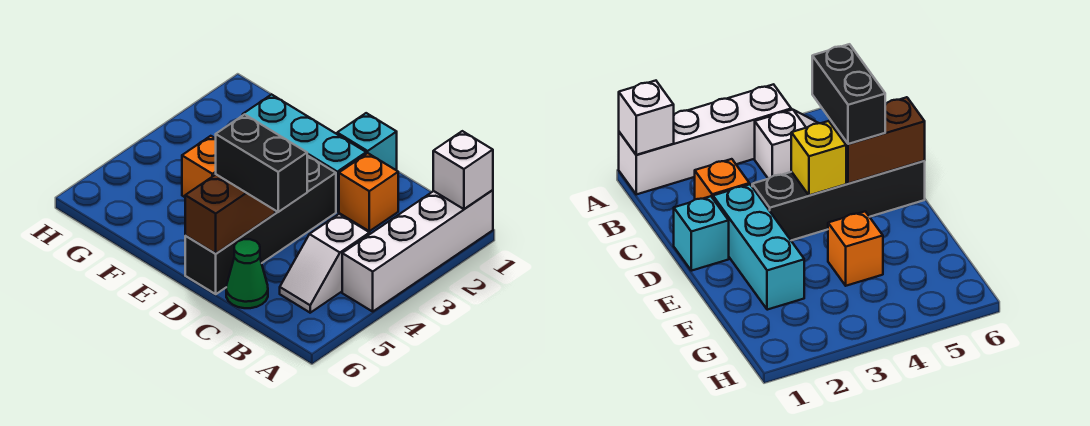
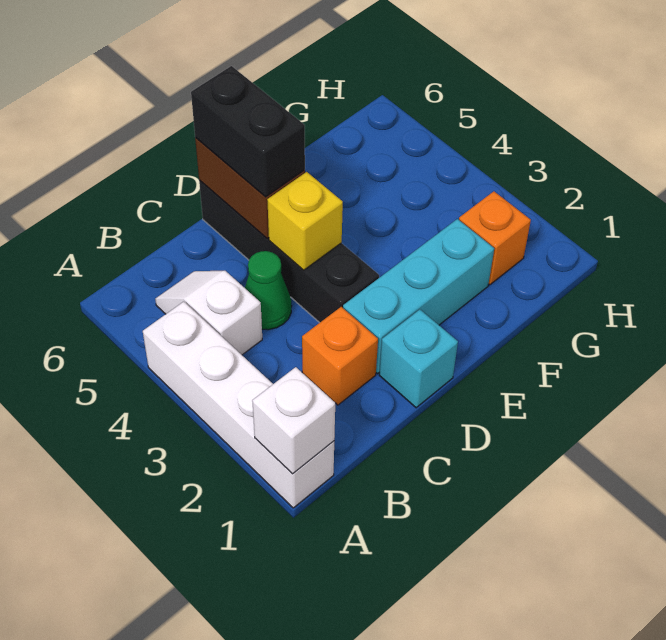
black brick C5:D5 level 3 -> black brick D5:D6 level 3
green cone C6 level 1 -> green cone C4 level 1
orange brick F4 level 1 -> orange brick G2 level 1

